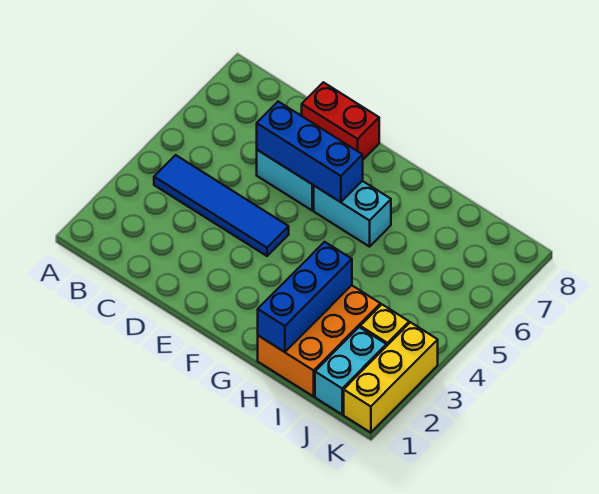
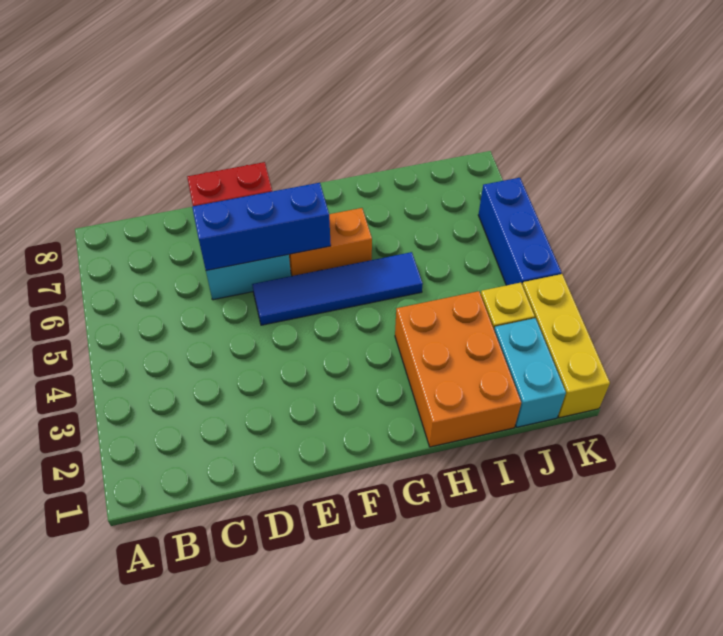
blue tile B4:E4 level 1 -> blue tile E5:H5 level 1
cyan brick F6:G6 level 1 -> orange brick F6:G6 level 1
blue brick H1:H3 level 2 -> blue brick K4:K6 level 1

